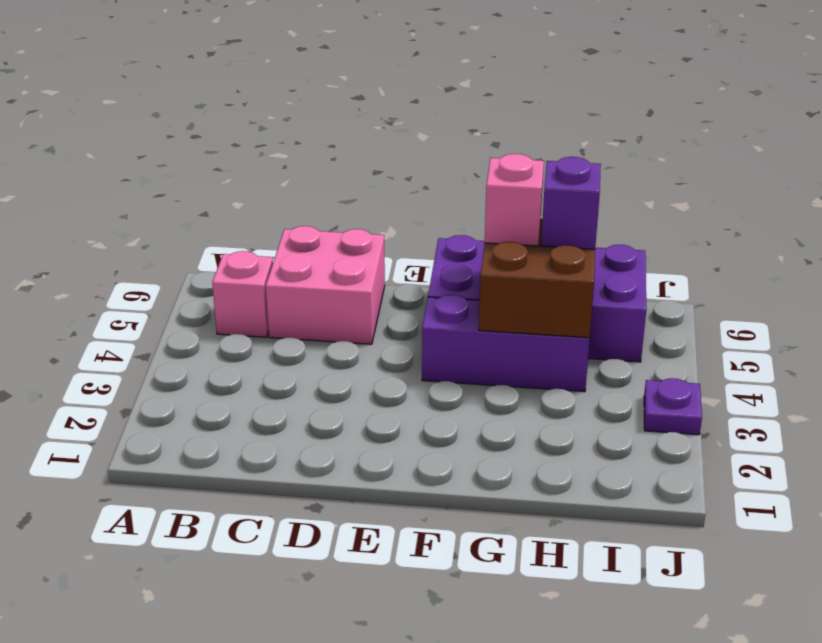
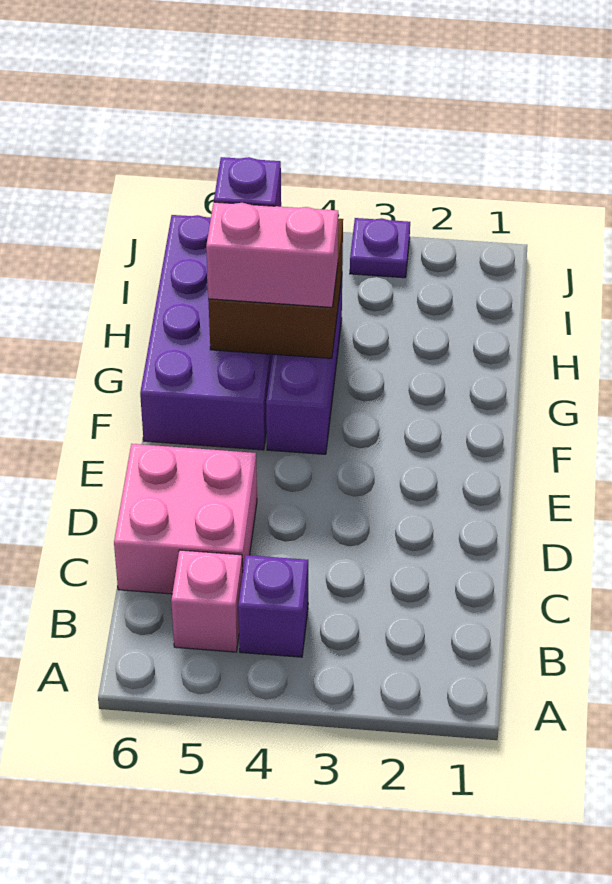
none -> purple brick B4 level 1
pink brick G5 level 3 -> pink brick G4:G5 level 3

